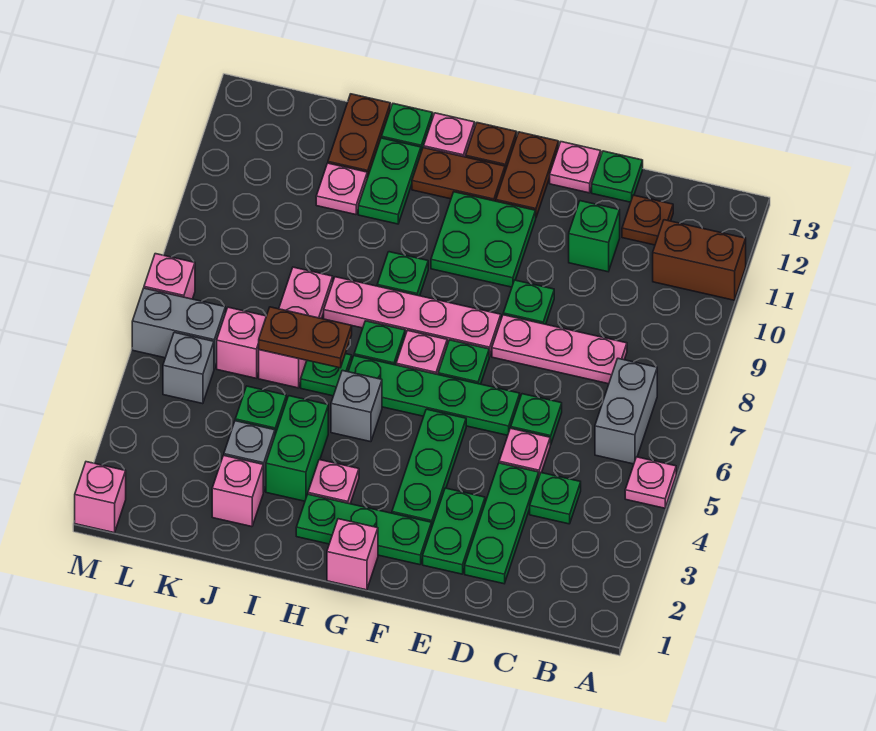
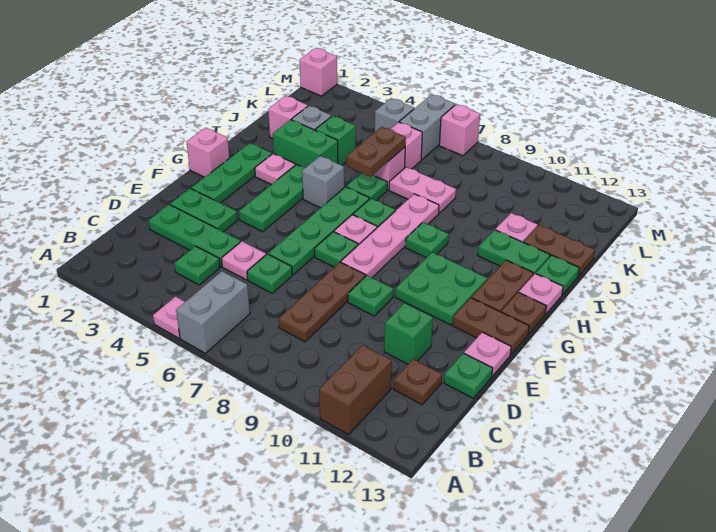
grey brick B6:B7 level 1 -> grey brick A6:B6 level 1
pink plate C8:E8 level 1 -> brown plate C8:E8 level 1
green plate F3:F5 level 1 -> green plate F4:H4 level 1

